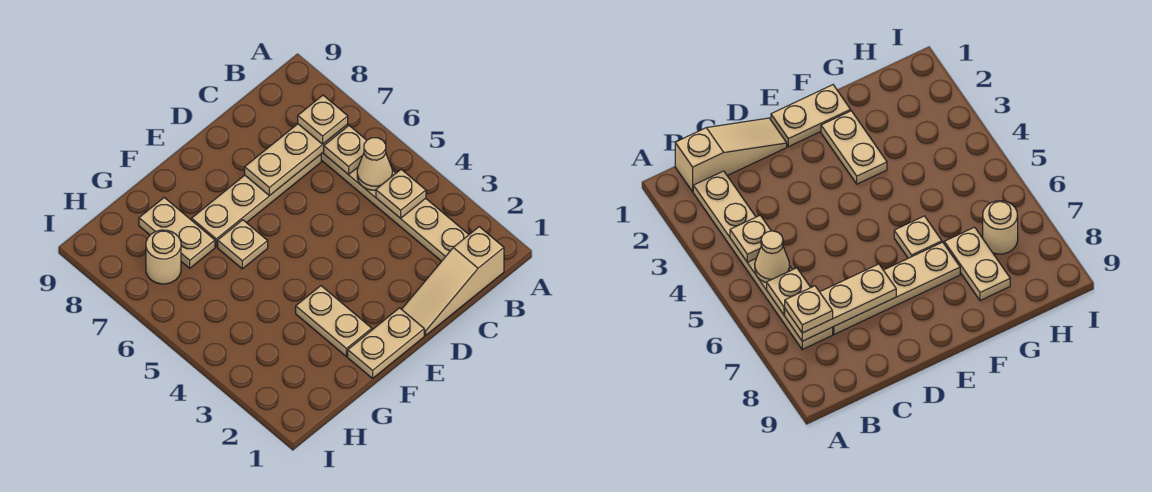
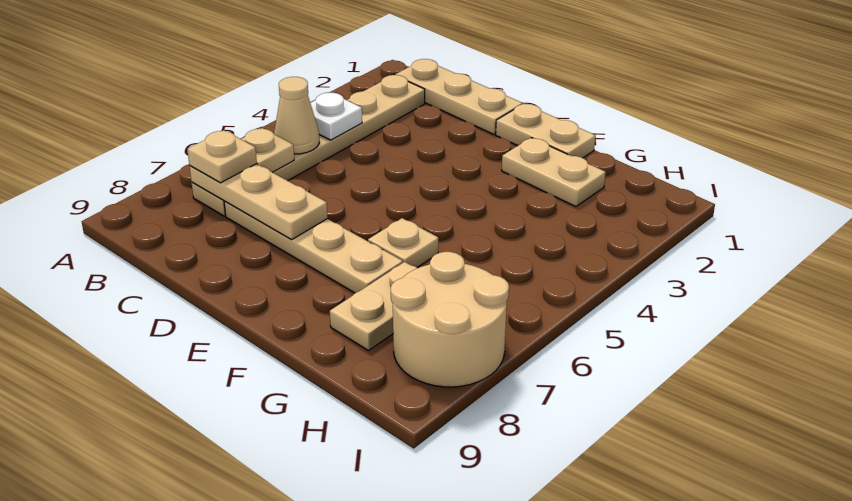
tan slope B1:D1 level 1 top B -> tan plate B1:D1 level 1
tan plate B4 level 2 -> white plate B4 level 2
tan plate F2:F3 level 1 -> tan plate F2:G2 level 1
tan round brick H7 level 1 -> tan round brick H7:I8 level 1

